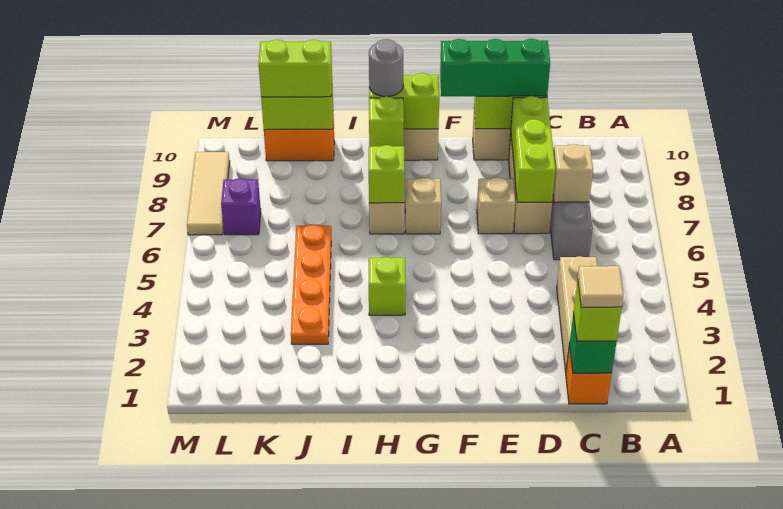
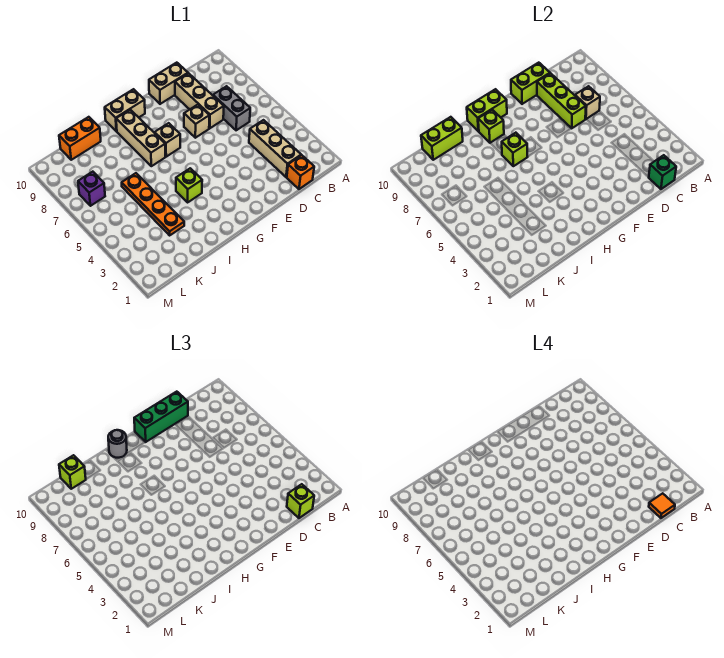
tan tile C1 level 4 -> orange tile C1 level 4
lime brick J10:K10 level 3 -> lime brick K10 level 3
tan tile M7:M9 level 1 -> none

